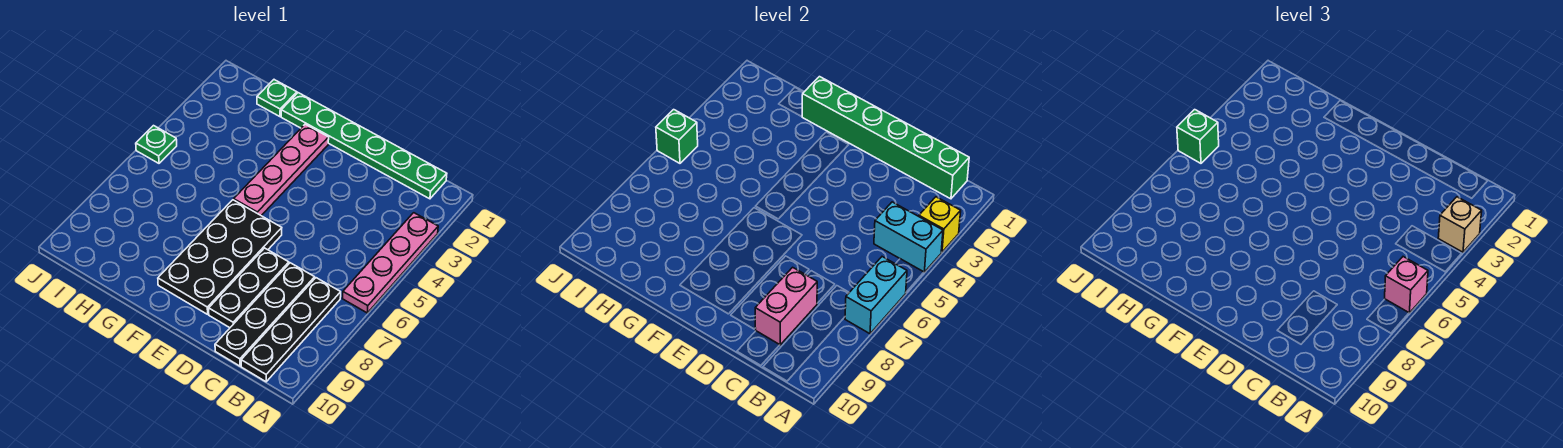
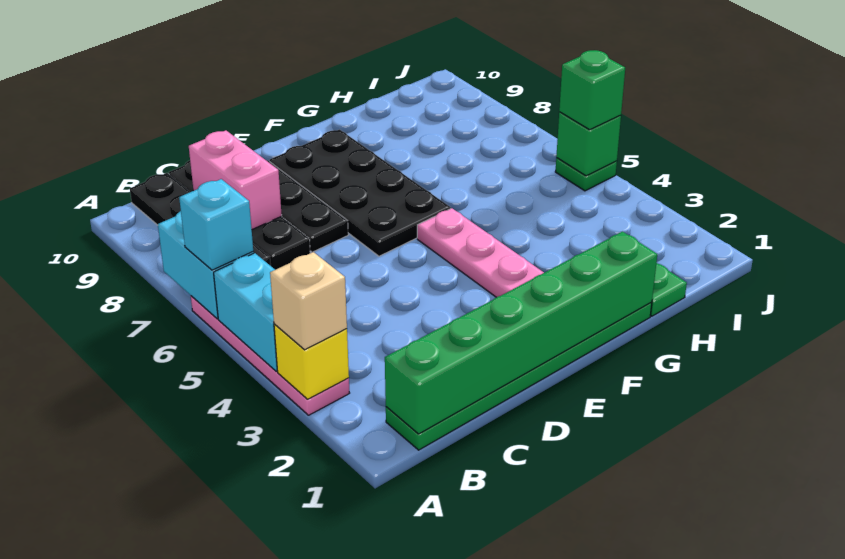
cyan brick A4:B4 level 2 -> cyan brick A4:A5 level 2
pink brick A6 level 3 -> cyan brick A6 level 3

